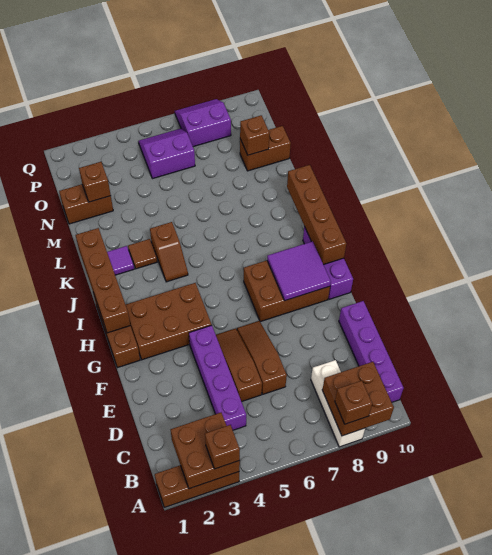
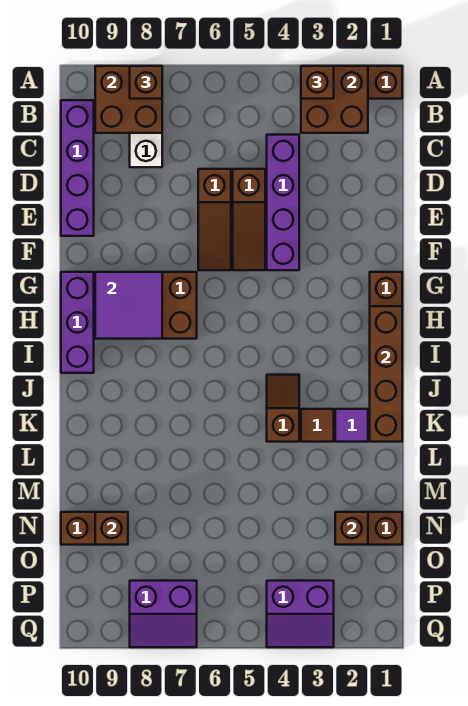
brown brick G2:H4 level 1 -> none
brown brick H10:K10 level 2 -> none
purple slope O5:P6 level 1 top O -> purple slope P3:Q4 level 1 top P

